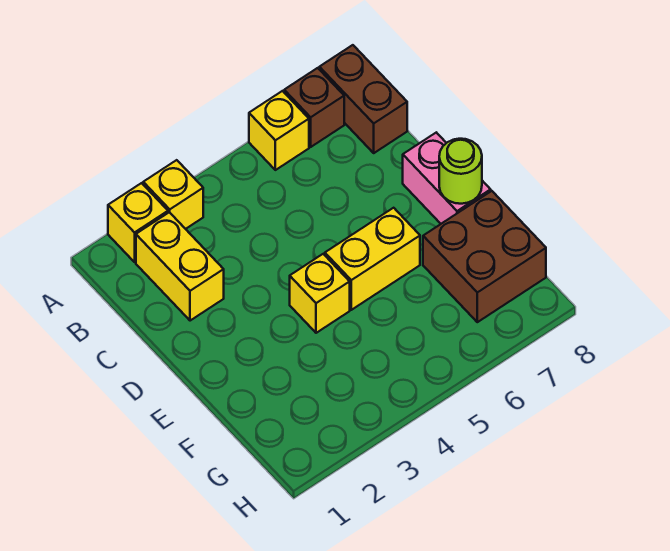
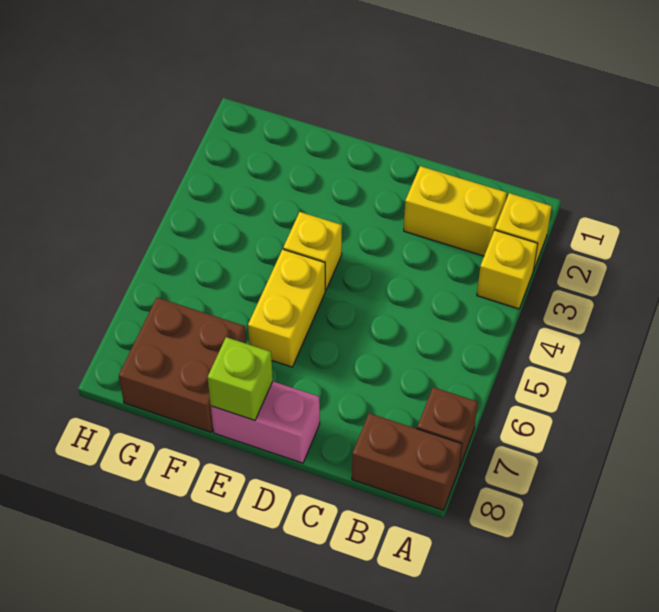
yellow brick A6 level 1 -> none
lime round brick E8 level 2 -> lime brick E8 level 2

